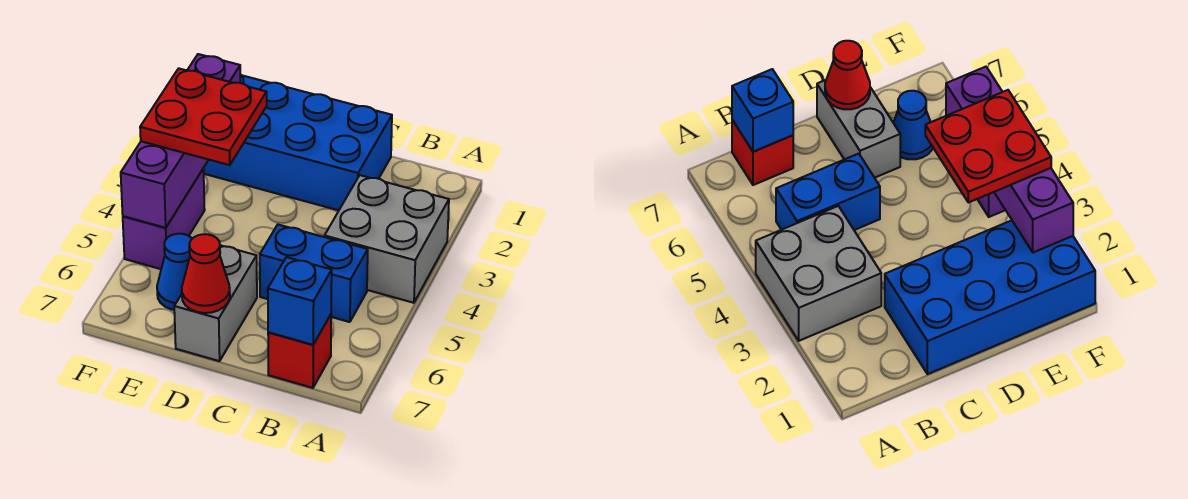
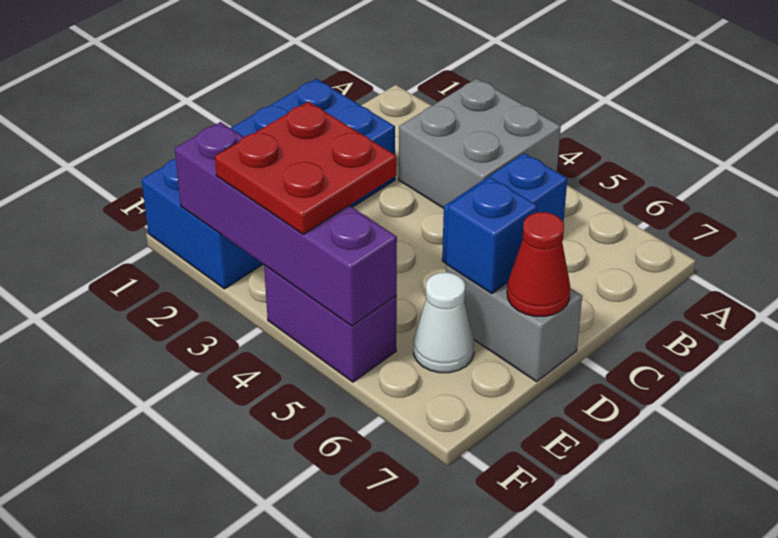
red brick B7 level 1 -> none
blue brick B7 level 2 -> blue brick D6 level 2
blue cone E6 level 1 -> white cone E6 level 1

